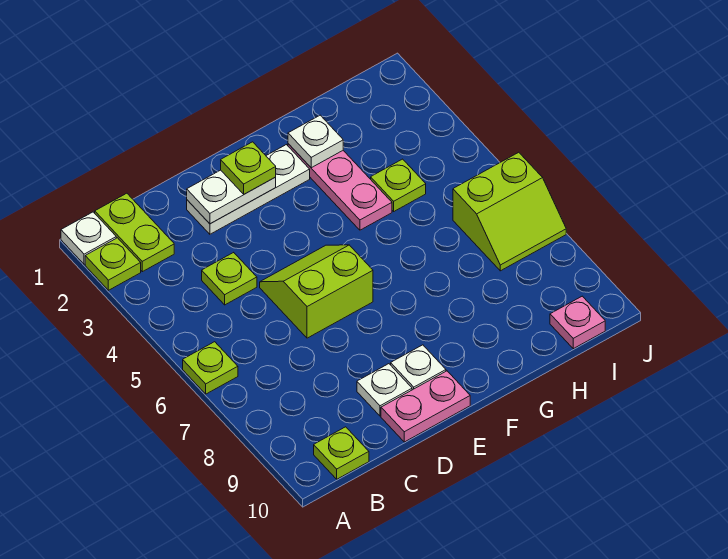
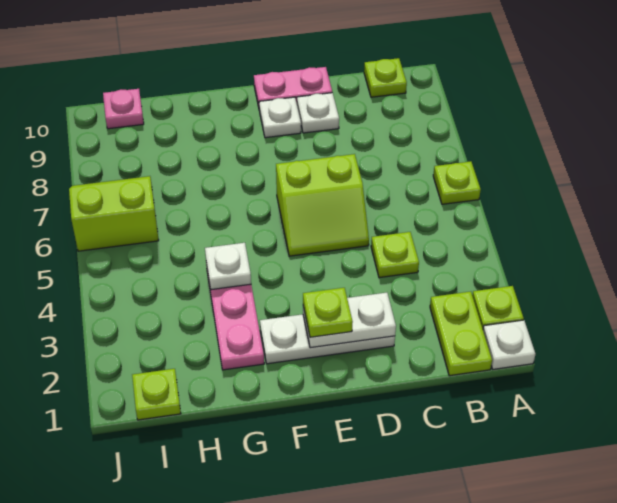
white plate G2 level 2 -> white plate G4 level 2
lime plate H4 level 1 -> lime plate I1 level 1

